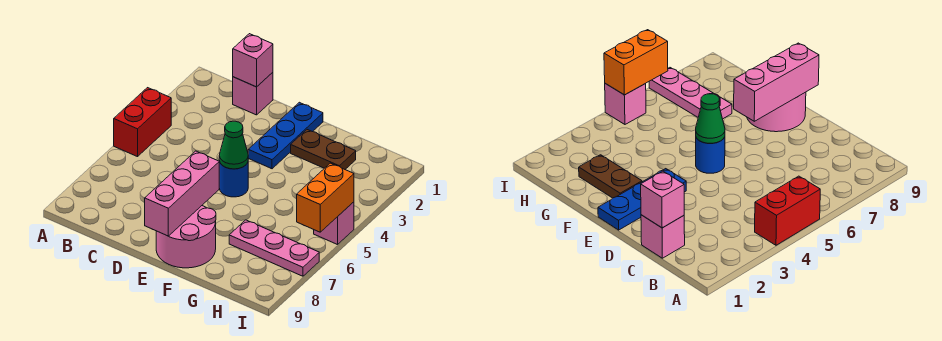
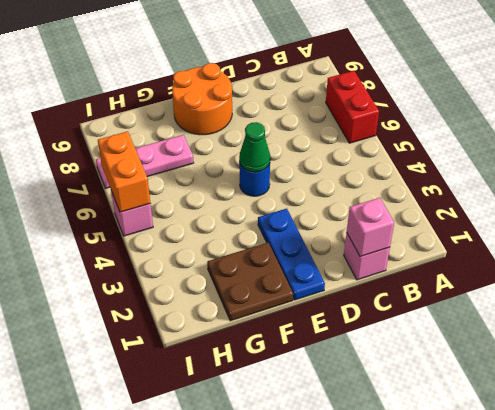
red brick A4:A5 level 1 -> red brick A6:A7 level 1
pink brick E7:E9 level 2 -> none
pink round brick E8:F9 level 1 -> orange round brick E8:F9 level 1
brown plate F2:G2 level 1 -> brown plate F1:G2 level 1

